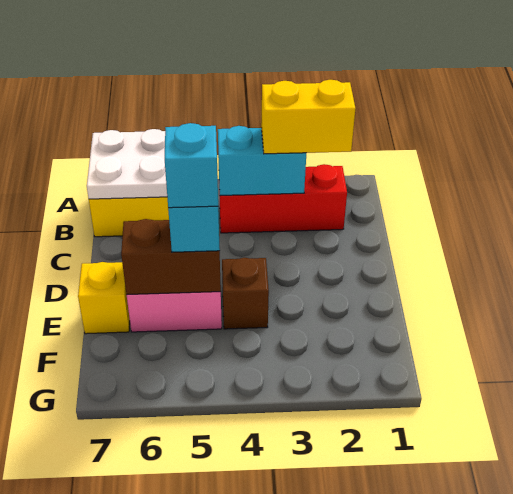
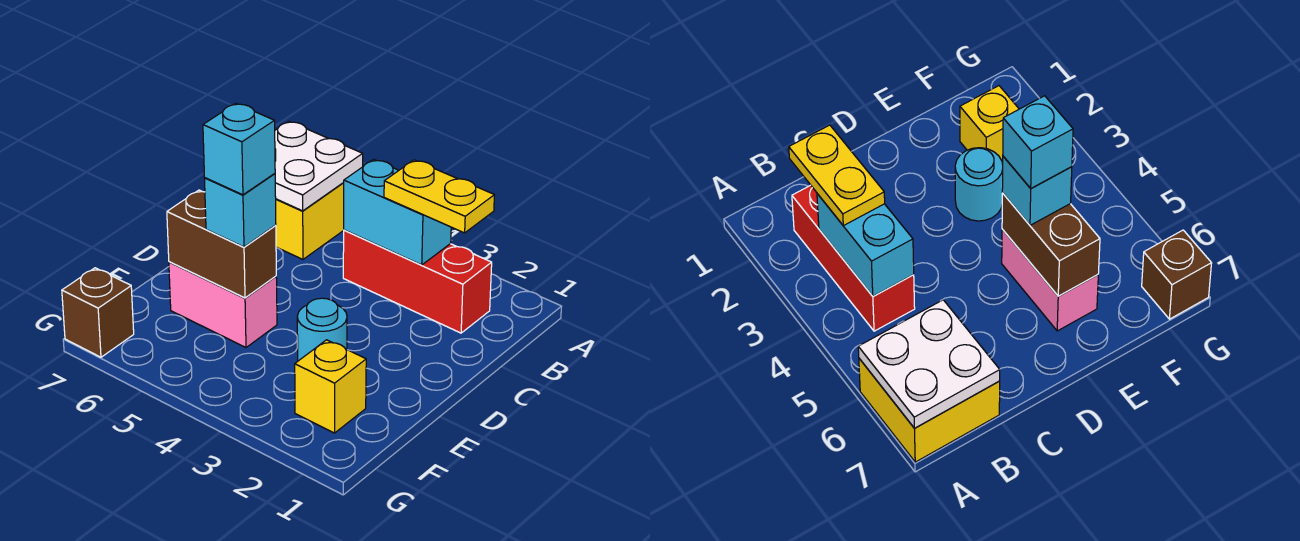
yellow brick B2:B3 level 3 -> yellow plate B2:B3 level 3
none -> cyan round brick E3 level 1
brown brick E4 level 1 -> brown brick G7 level 1
yellow brick E7 level 1 -> yellow brick F2 level 1

